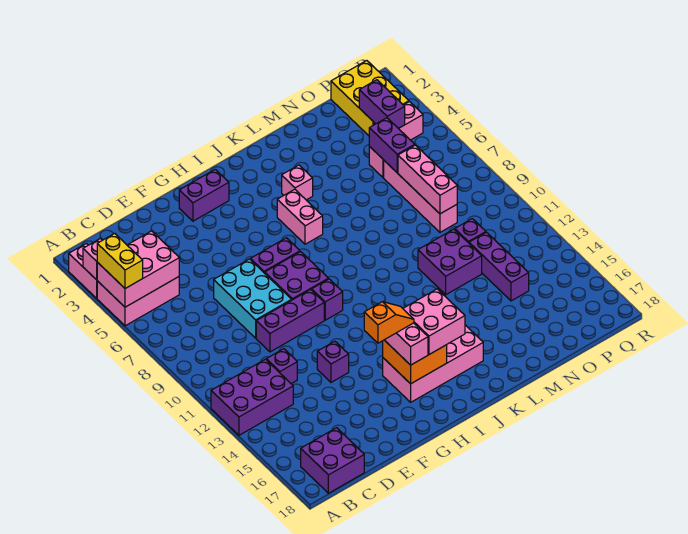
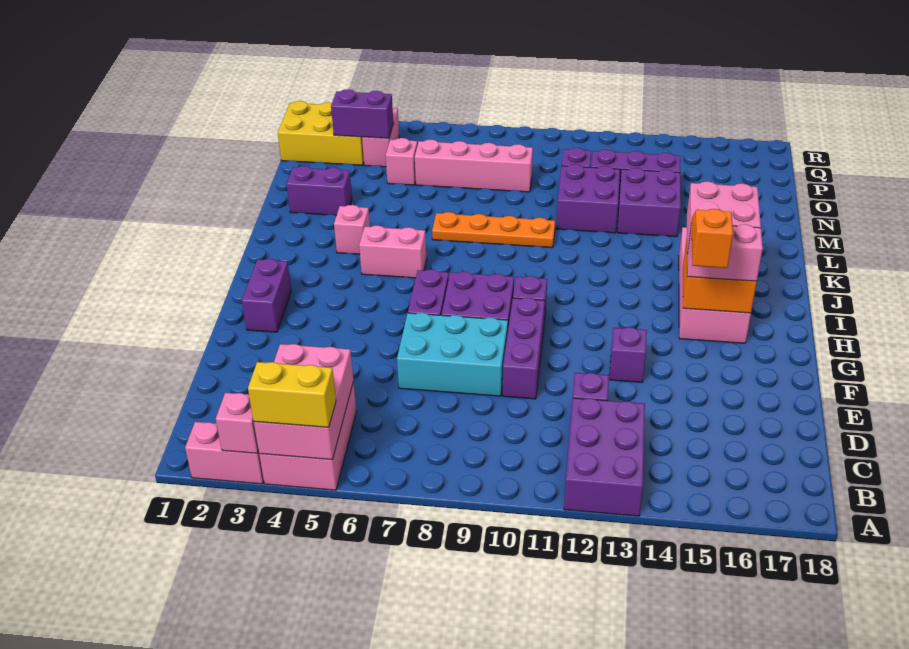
purple brick B17:C18 level 1 -> purple brick M13:N14 level 1
none -> orange plate L7:L10 level 1
purple brick O5:O6 level 2 -> purple brick M2:M3 level 1
pink brick O7:O9 level 2 -> none

